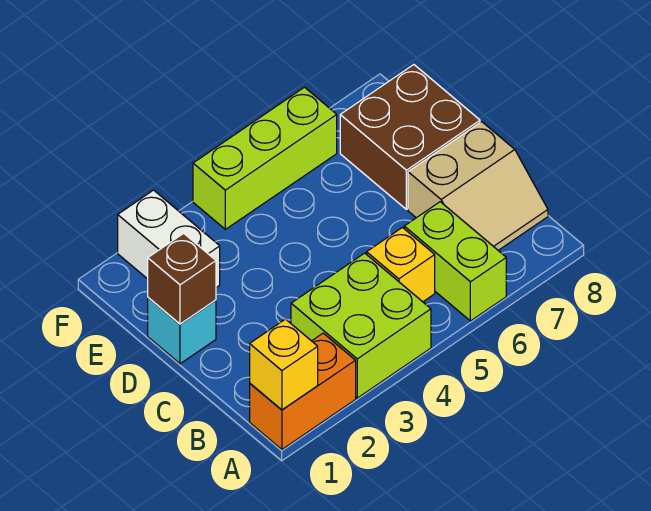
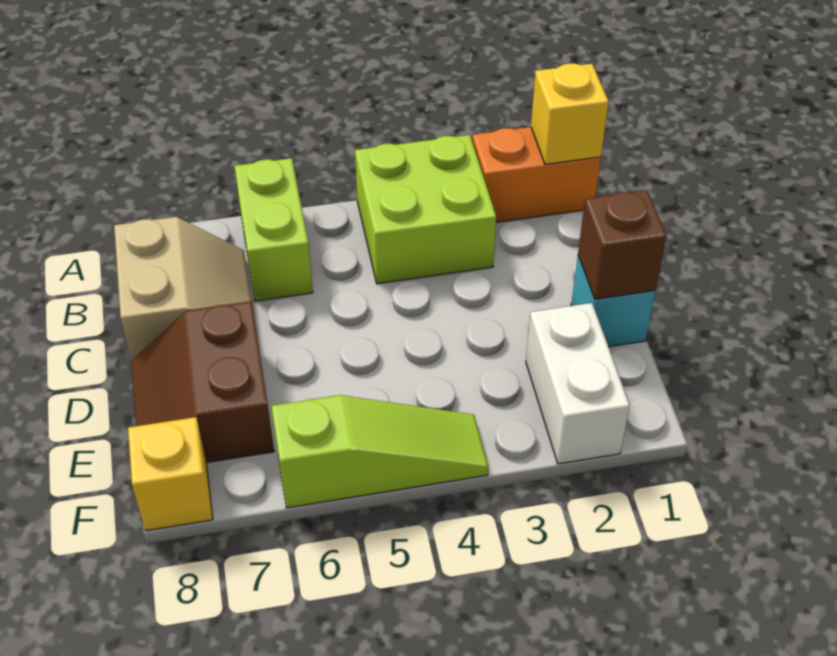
yellow brick B5 level 1 -> yellow brick F8 level 1
tan slope B7:C8 level 1 top C -> tan slope B7:C8 level 1 top 8
brown brick D7:E8 level 1 -> brown slope D7:E8 level 1 top 7
lime brick F4:F6 level 1 -> lime slope F4:F6 level 1 top 6

